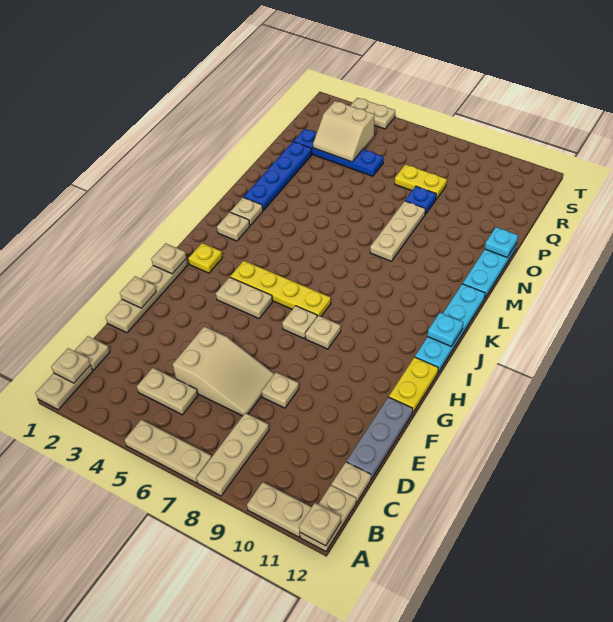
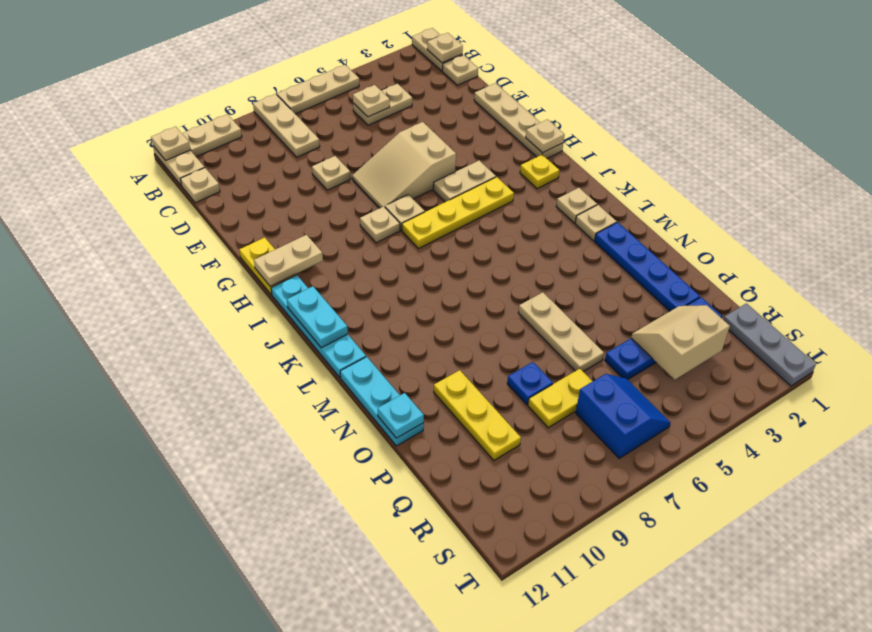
tan slope D5:E7 level 1 top 5 -> tan slope F5:G7 level 1 top 5
grey plate D12:F12 level 1 -> grey plate R1:T1 level 1
tan plate F1 level 2 -> tan plate C5 level 2
cyan plate J12 level 2 -> cyan plate J12:K12 level 2
tan plate M8:O8 level 1 -> tan plate N6:P6 level 1
none -> yellow plate O10:Q10 level 1
none -> blue slope R6:S7 level 1 top 7
tan plate T3:T4 level 1 -> tan plate H11:H12 level 2

